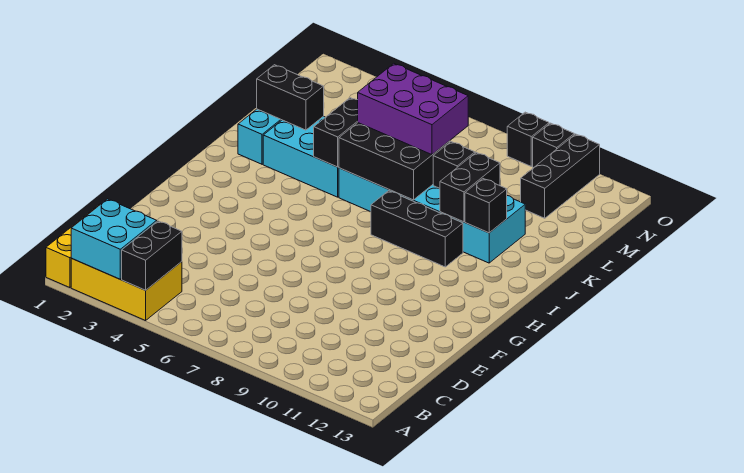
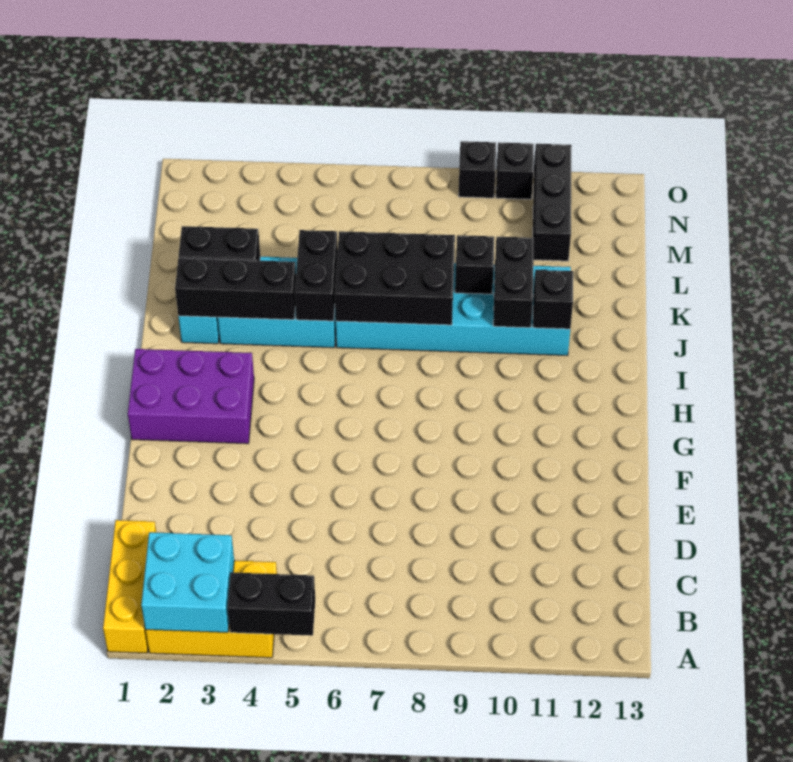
black brick A4:B4 level 2 -> black brick A4:A5 level 2
black brick I8:I10 level 1 -> black brick J2:J4 level 2
purple brick K6:L8 level 3 -> purple brick G1:H3 level 1

